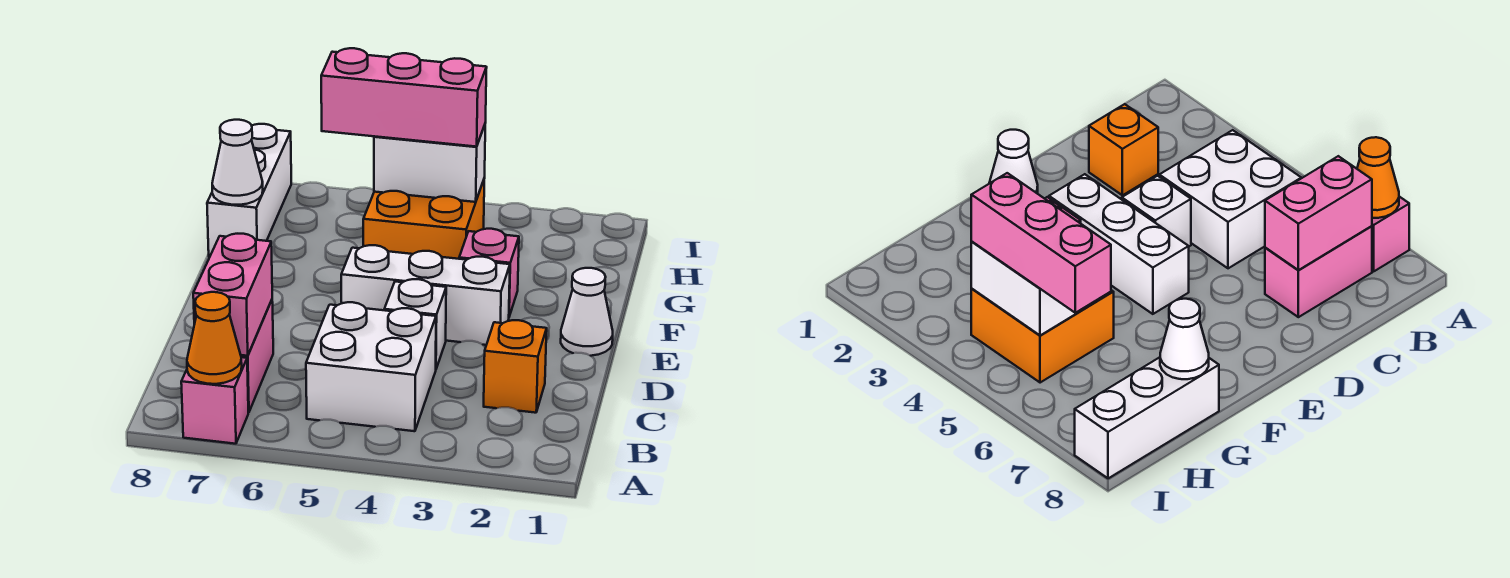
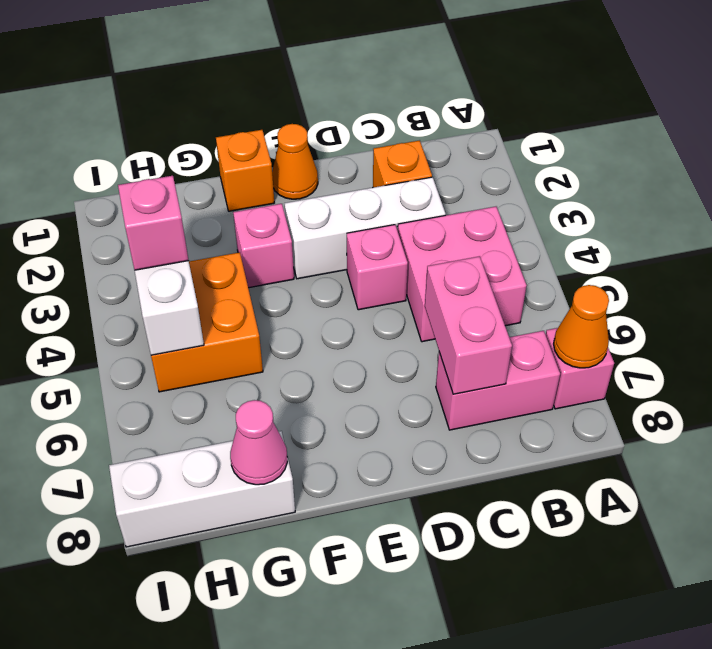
white brick B4:C5 level 1 -> pink brick B4:C5 level 1
pink brick B7:C7 level 2 -> pink brick C6:C7 level 2
white brick D4 level 1 -> pink brick D4 level 1
white cone E1 level 1 -> orange cone E1 level 1
white brick E3:E5 level 1 -> white brick C3:E3 level 1
none -> orange brick F1 level 1
white cone G8 level 2 -> pink cone G8 level 2
pink brick H4:H6 level 3 -> pink brick H4 level 3

